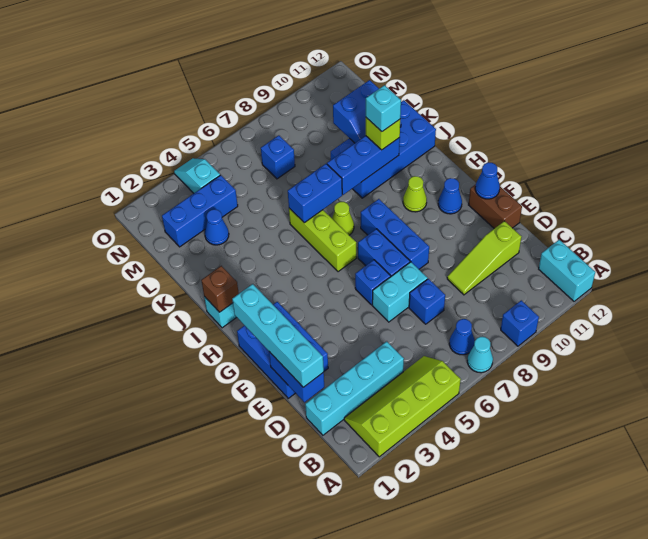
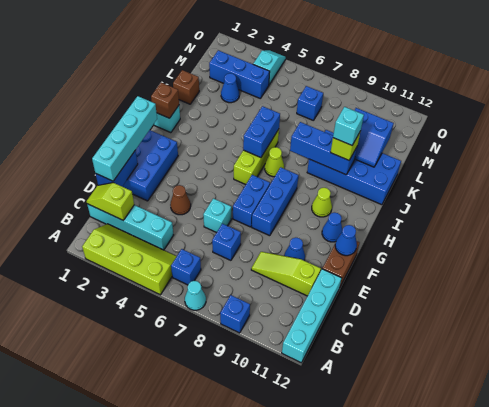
cyan brick A12:B12 level 1 -> cyan brick A12:D12 level 1
blue cone B7 level 1 -> blue cone E10 level 1
none -> lime slope C1:C2 level 2 top 2
none -> brown cone E4 level 1
cyan brick E6:E7 level 1 -> cyan brick E6 level 1
blue brick F6 level 1 -> blue brick B6 level 1
blue brick J6:J7 level 2 -> blue brick I6:J6 level 2
none -> brown brick K1 level 1

